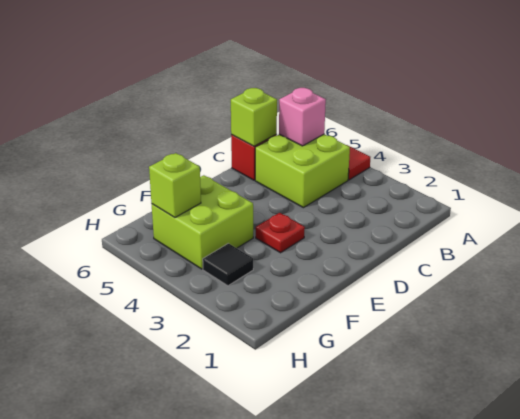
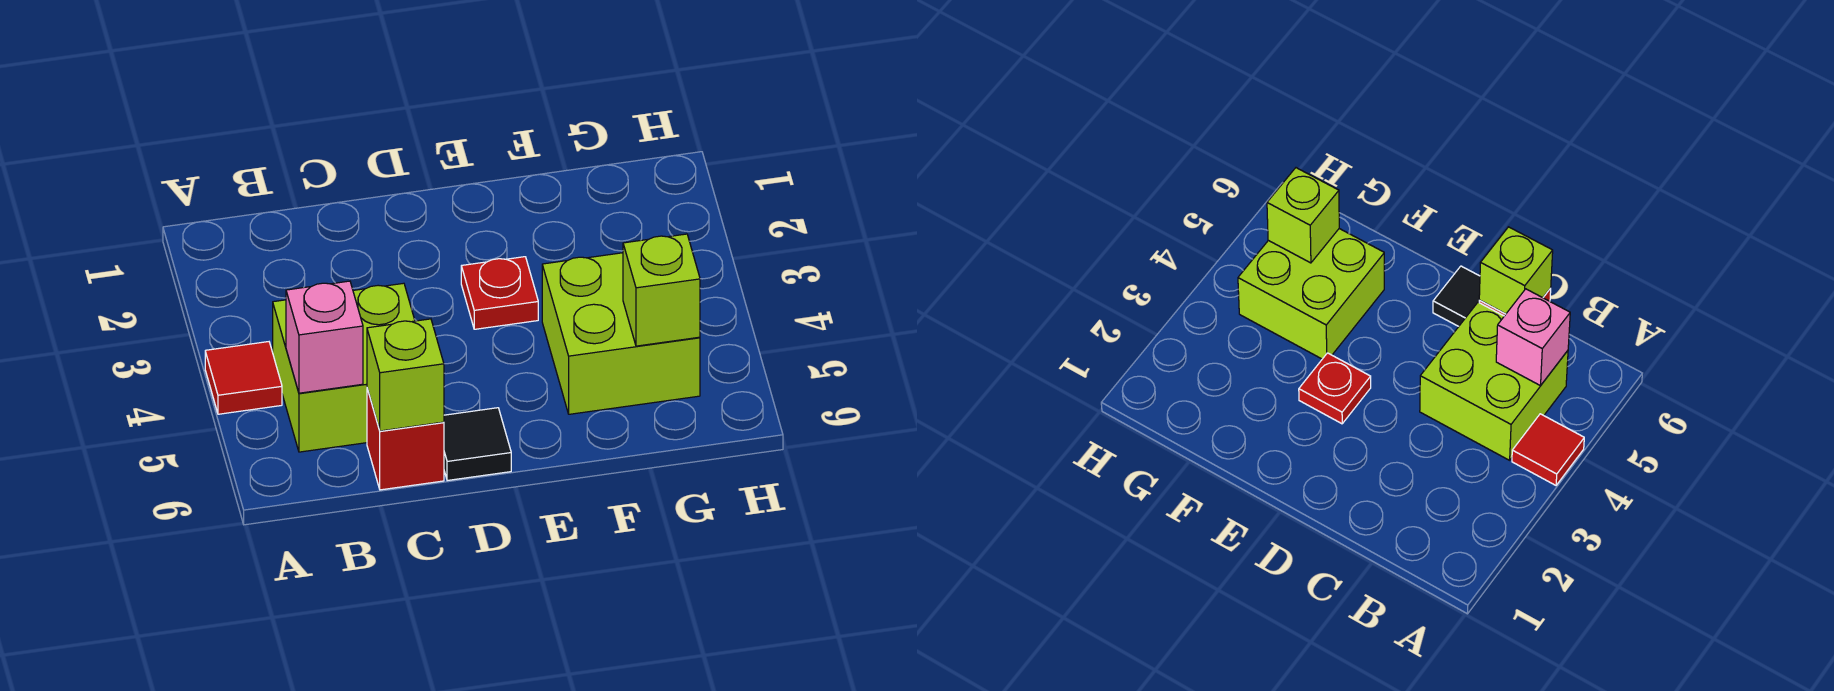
black tile G3 level 1 -> black tile D6 level 1

